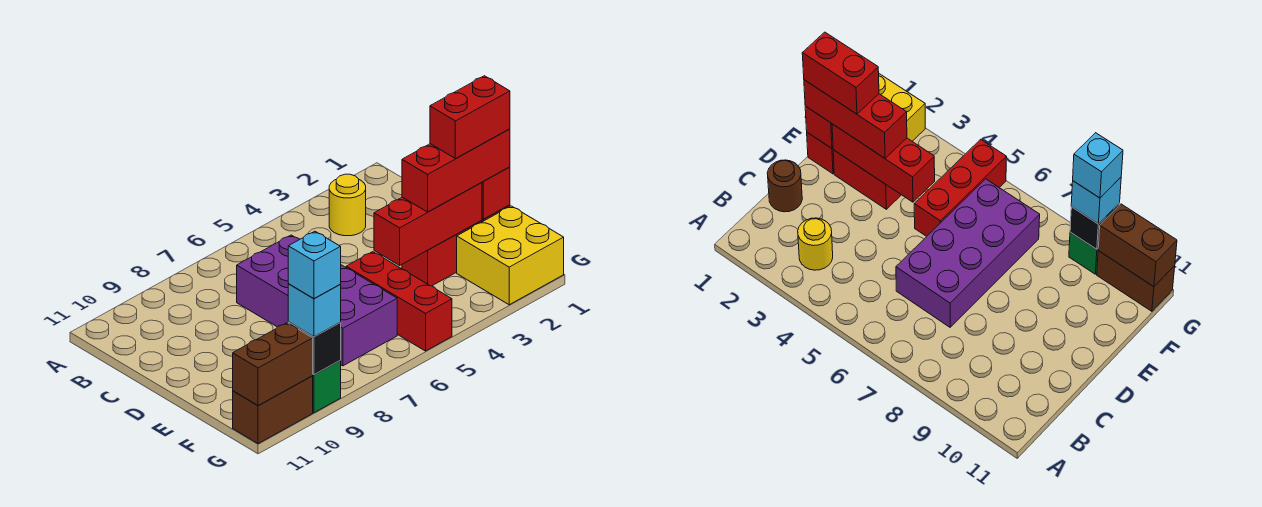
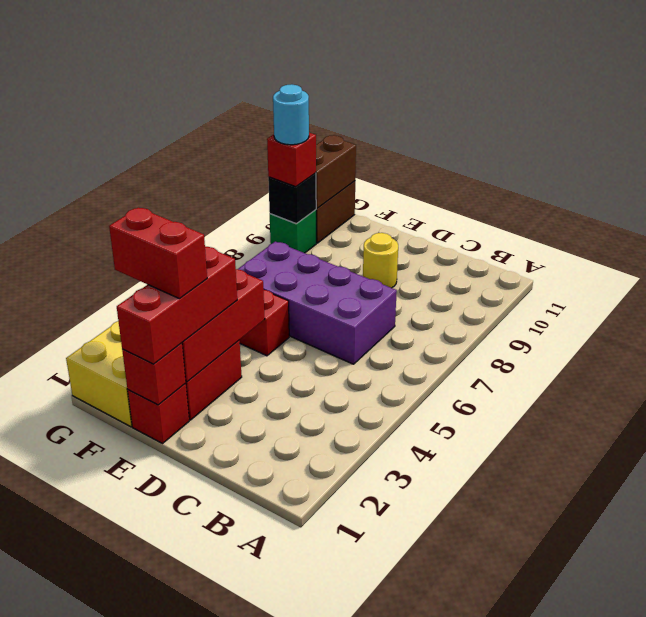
yellow round brick B3 level 1 -> yellow round brick D9 level 1
brown round brick C1 level 1 -> none
red brick E1:E2 level 4 -> red brick E2:F2 level 4
cyan brick G9 level 3 -> red brick G9 level 3
cyan brick G9 level 4 -> cyan round brick G9 level 4

